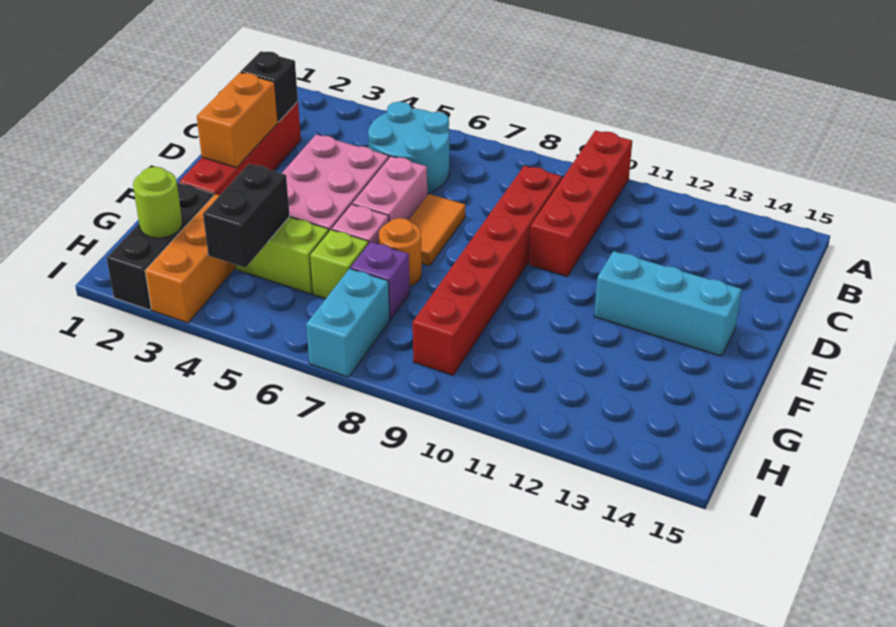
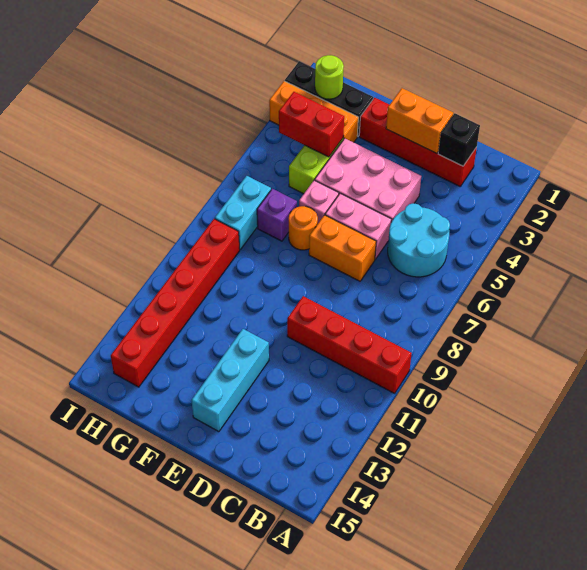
red brick C9:H9 level 1 -> red brick H9:H14 level 1
orange tile D7:E7 level 1 -> orange brick D7:E7 level 1
black brick G4:H4 level 2 -> red brick G4:H4 level 2
lime brick G6 level 1 -> none
cyan brick H7:I7 level 1 -> cyan brick H7:H8 level 1

